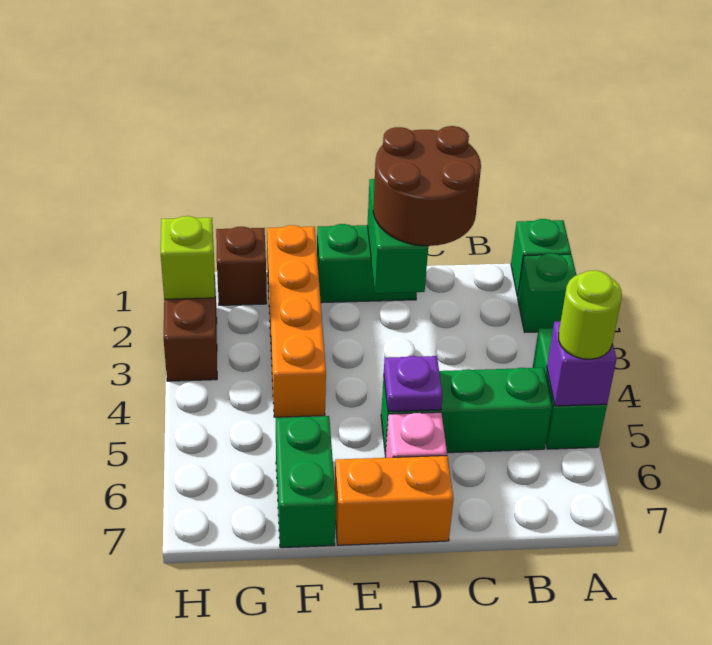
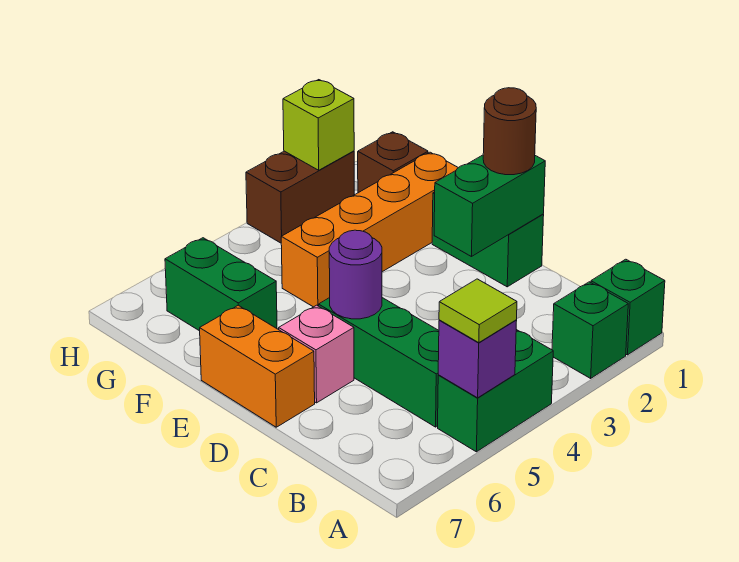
lime round brick A5 level 3 -> lime tile A5 level 3
brown round brick C1:D2 level 3 -> brown round brick D1 level 3
purple plate D5 level 2 -> purple round brick D5 level 2
green brick F6:F7 level 1 -> green brick F6:G6 level 1

